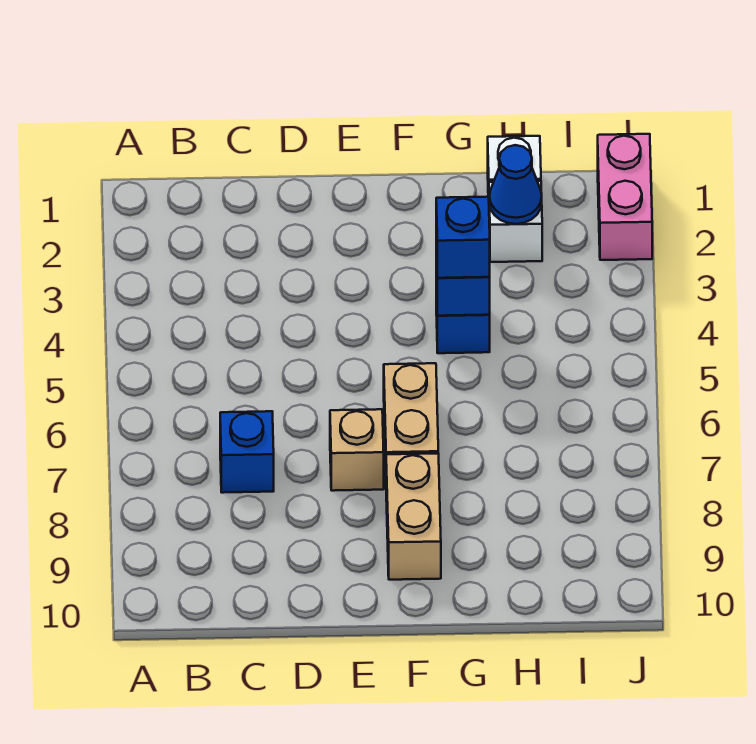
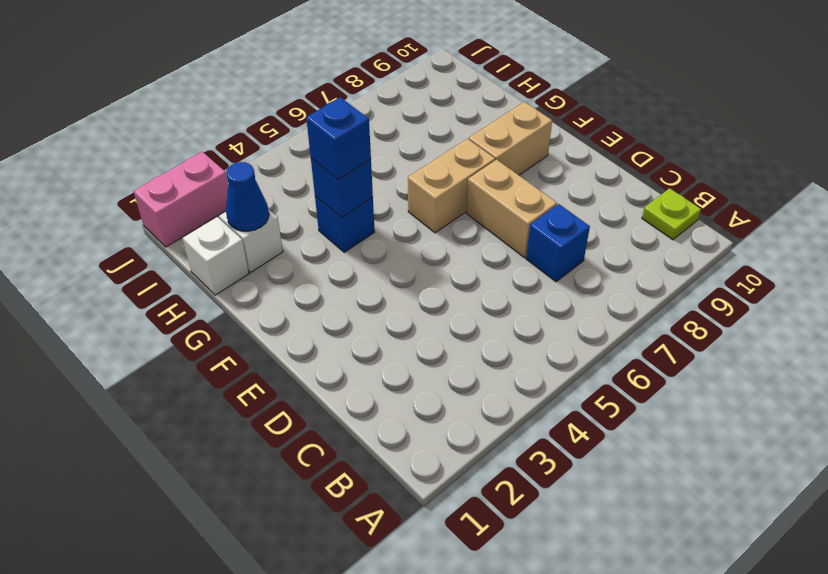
none -> lime plate B10 level 1
tan brick E7 level 1 -> tan brick D7:E7 level 1

